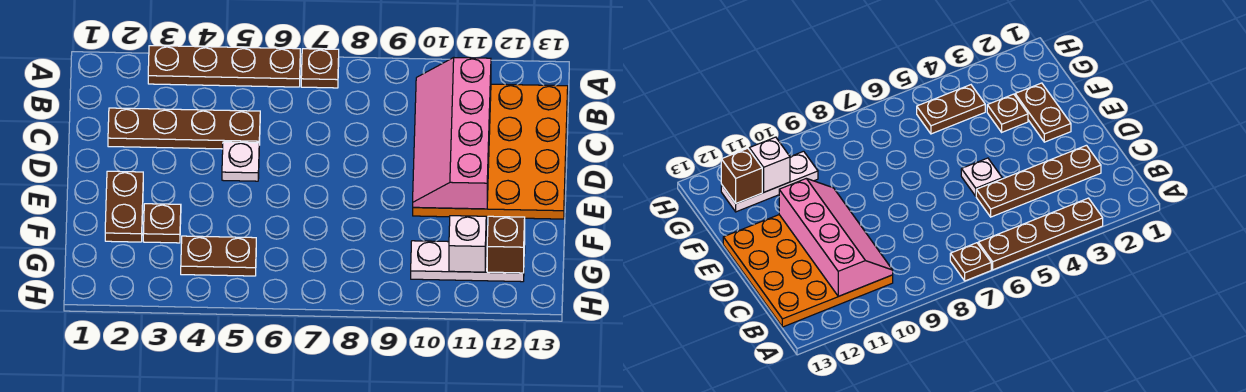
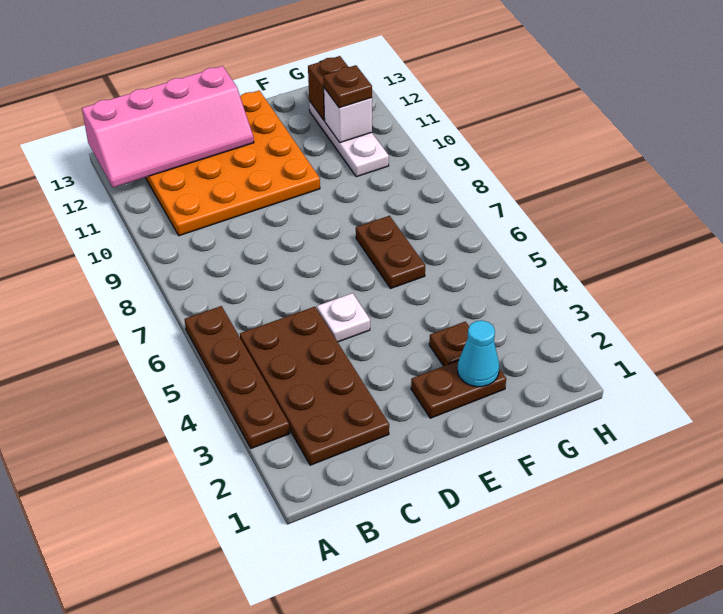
brown plate A7 level 1 -> brown plate G11 level 3
pink slope B10:E11 level 2 top 11 -> pink slope A12:D13 level 2 top 13
brown plate C2:C5 level 1 -> brown plate B2:C5 level 1
none -> cyan cone F2 level 2
brown plate G4:G5 level 1 -> brown plate F6:F7 level 1

